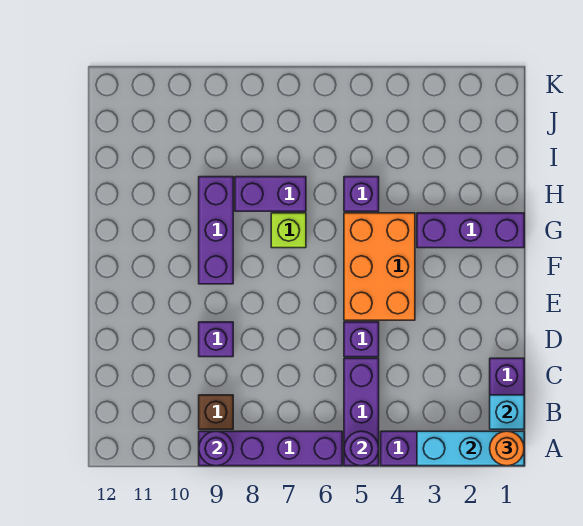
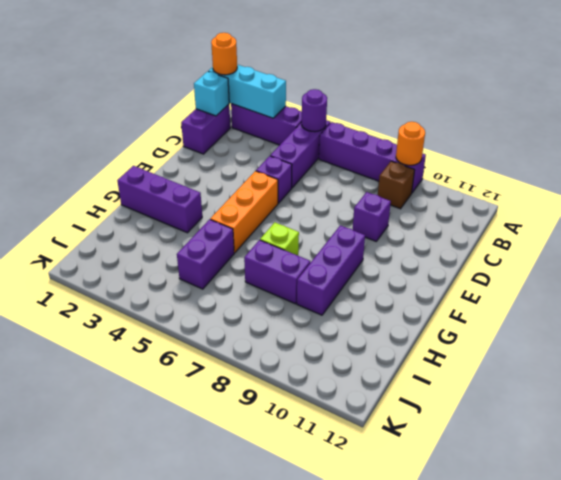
purple round brick A9 level 2 -> orange round brick A9 level 2
orange brick E4:G5 level 1 -> orange brick E5:G5 level 1
purple brick H5 level 1 -> purple brick H5:I5 level 1

